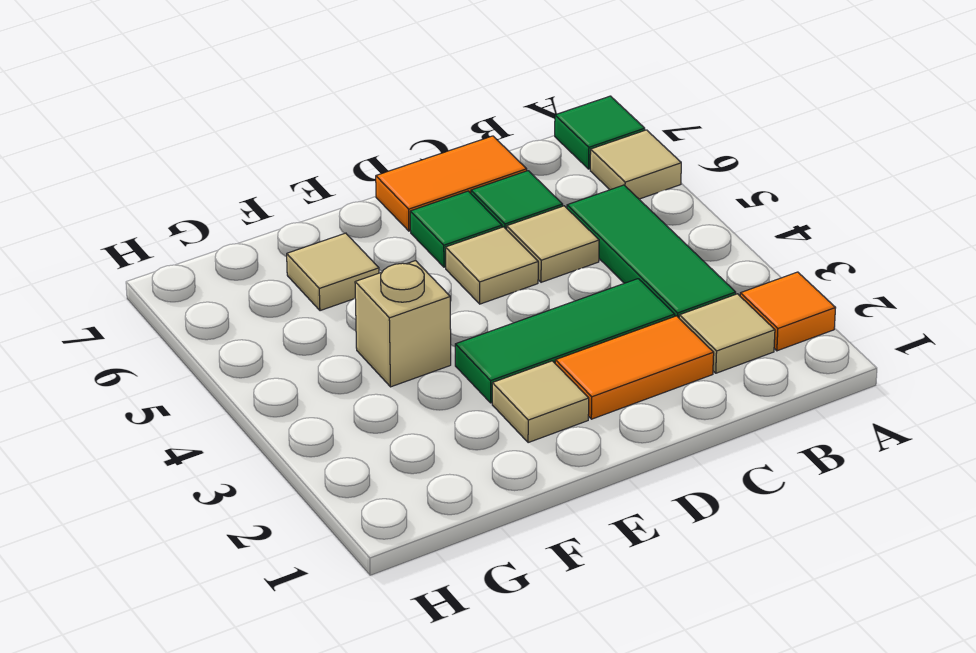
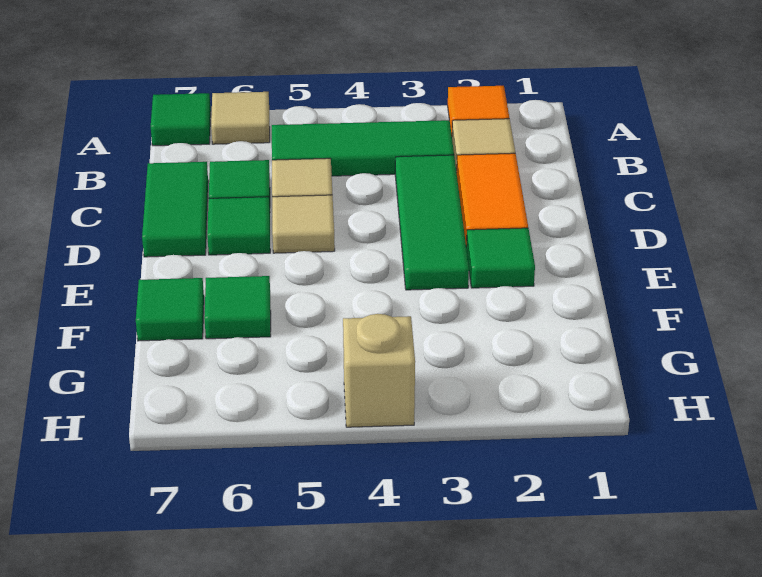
orange tile C7:D7 level 1 -> green tile C7:D7 level 1
tan tile E2 level 1 -> green tile E2 level 1
tan brick F4 level 1 -> tan brick H4 level 1
tan tile F6 level 1 -> green tile F6 level 1
none -> green tile F7 level 1

